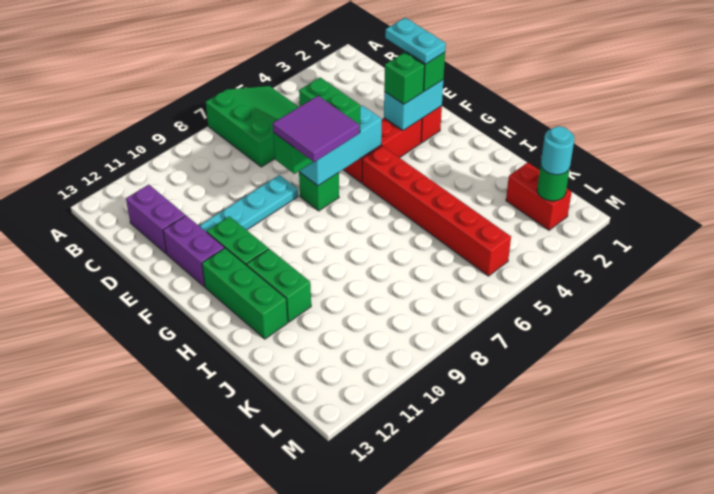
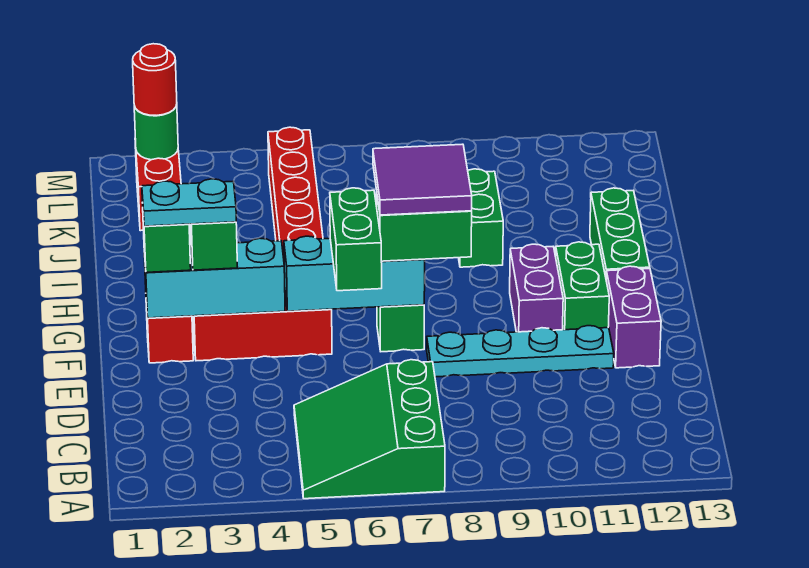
purple brick C12:D12 level 1 -> purple brick F10:G10 level 1
cyan plate E2:F2 level 4 -> cyan plate F2:F3 level 4
cyan brick F2:F3 level 2 -> cyan brick F2:F4 level 2
green brick H11:I11 level 1 -> green brick I9:J9 level 1
cyan round brick L2 level 3 -> red round brick L2 level 3

